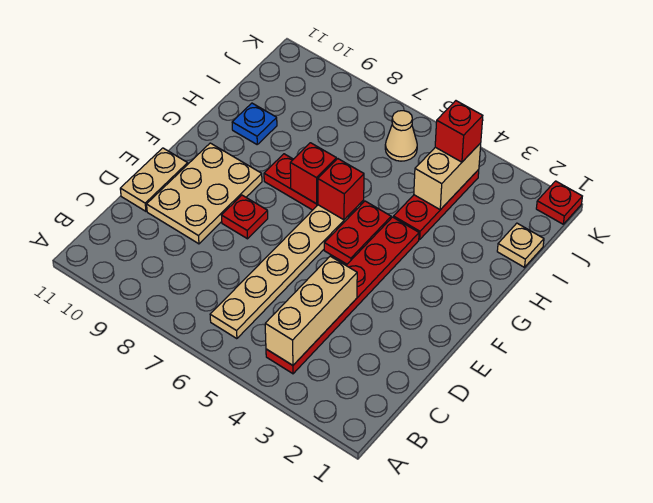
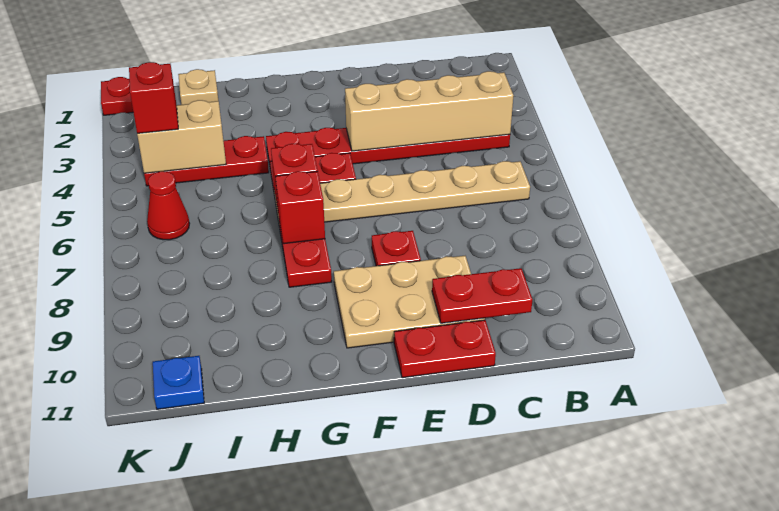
tan brick B4:D4 level 2 -> tan brick B4:E4 level 2
none -> red plate C10:D10 level 2
tan plate D11:E11 level 1 -> red plate D11:E11 level 1
blue plate H10 level 1 -> blue plate J11 level 1
tan cone J6 level 1 -> red cone J6 level 1

